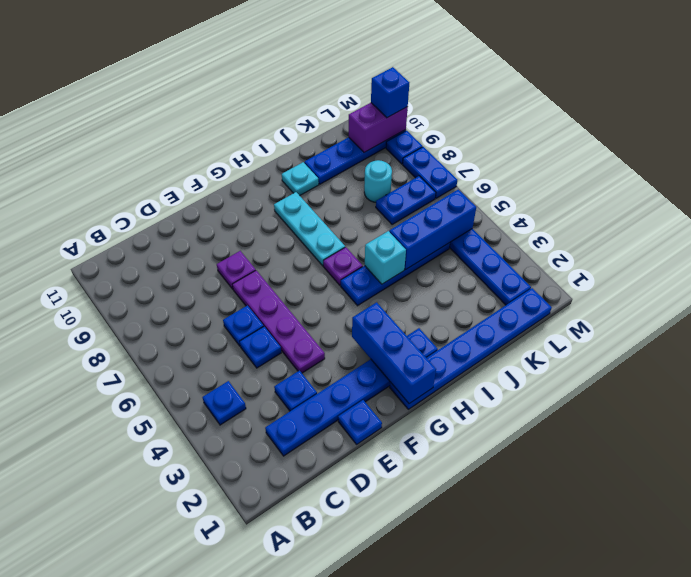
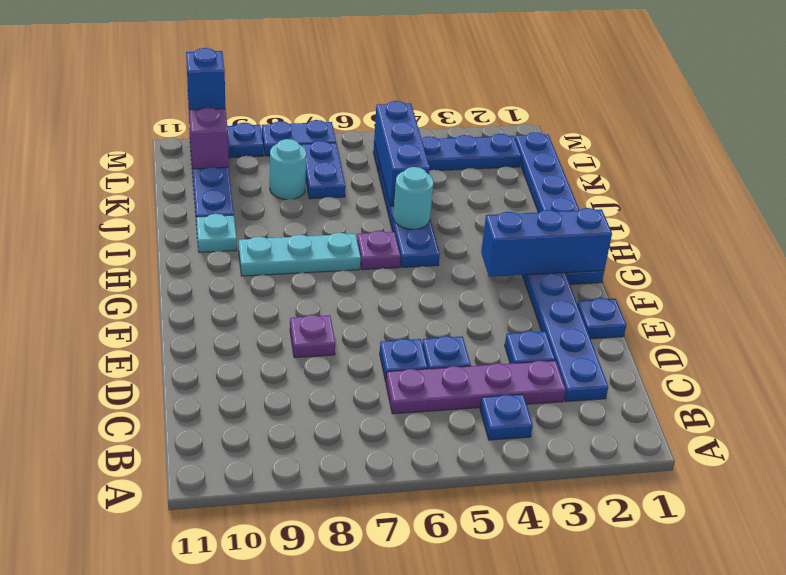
purple plate E4:E7 level 1 -> purple plate C3:C6 level 1
cyan brick I5 level 2 -> cyan round brick I5 level 2

